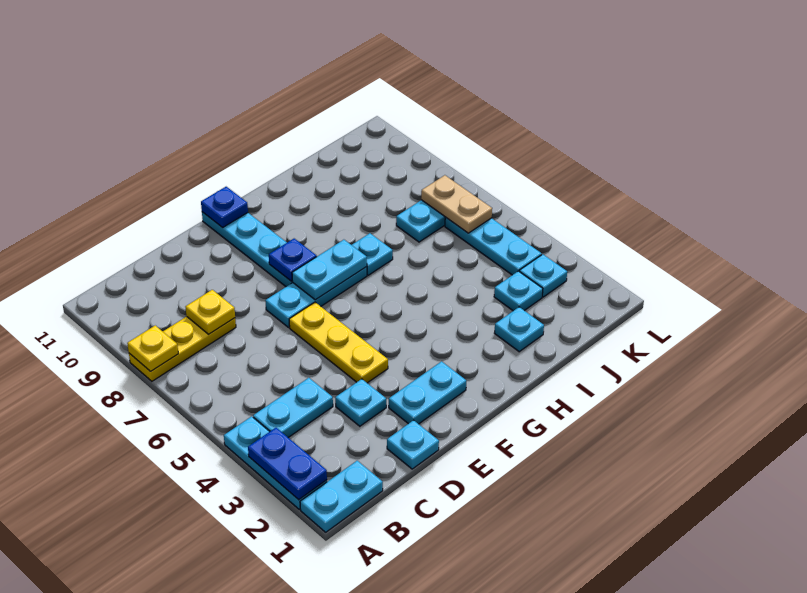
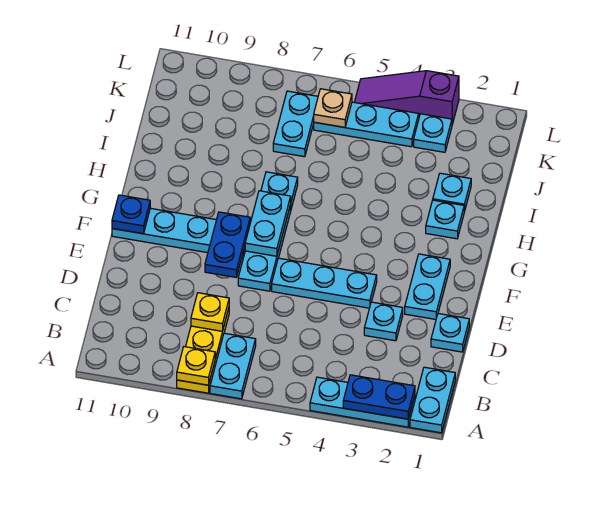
cyan plate B4:C4 level 1 -> cyan plate A7:B7 level 1
yellow plate E4:E6 level 1 -> cyan plate E4:E6 level 1
blue plate F8 level 2 -> blue plate E8:F8 level 2
cyan plate J3 level 1 -> cyan plate H2 level 1
tan plate K6:K7 level 2 -> tan plate K6 level 2
none -> purple slope L3:L5 level 1 top 3

